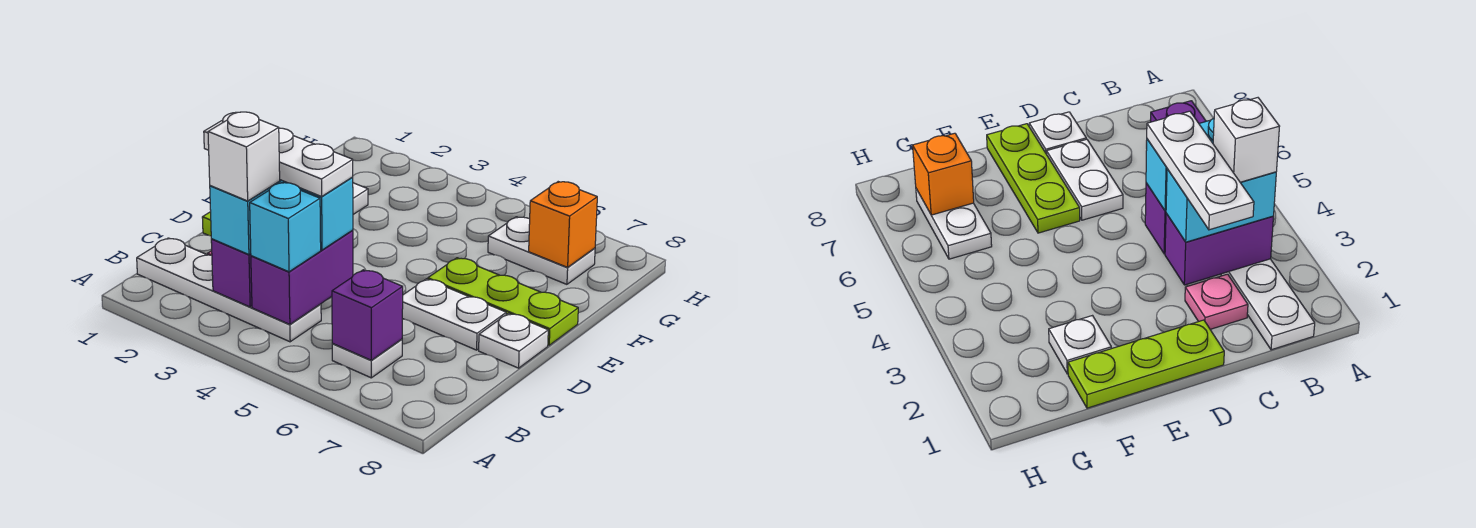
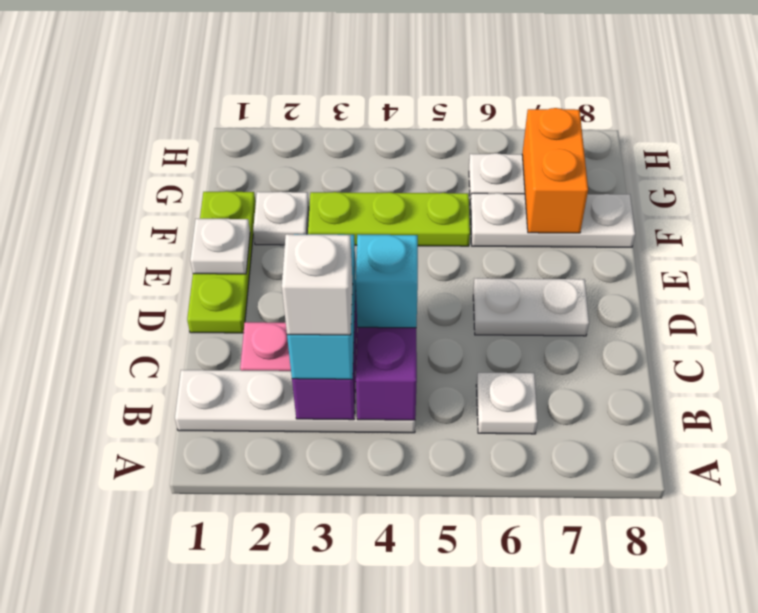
cyan brick B4 level 3 -> none
purple brick B6 level 2 -> none
white plate C2:C4 level 4 -> white plate F6:F8 level 1
white plate D8 level 1 -> white plate E1 level 2
lime plate E6:E8 level 1 -> lime plate F3:F5 level 1
orange brick G7 level 2 -> orange brick F7:G7 level 2

